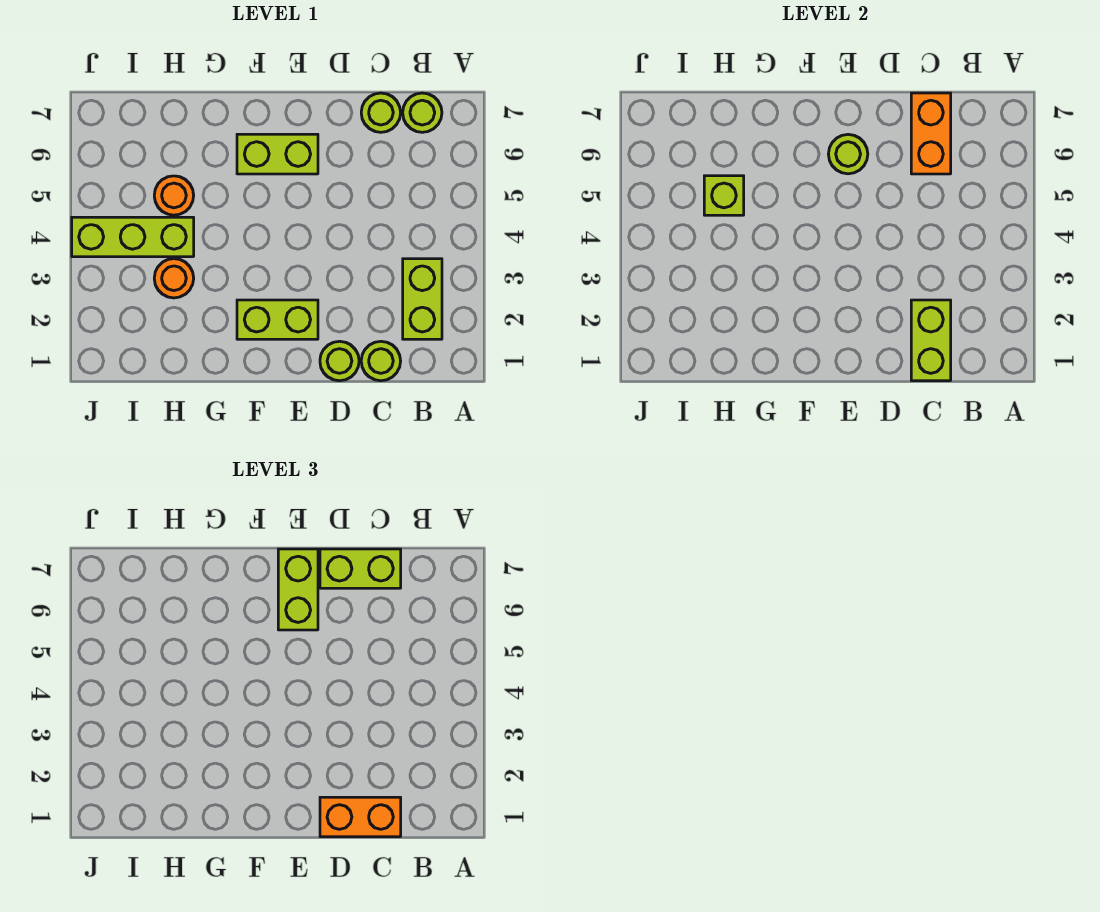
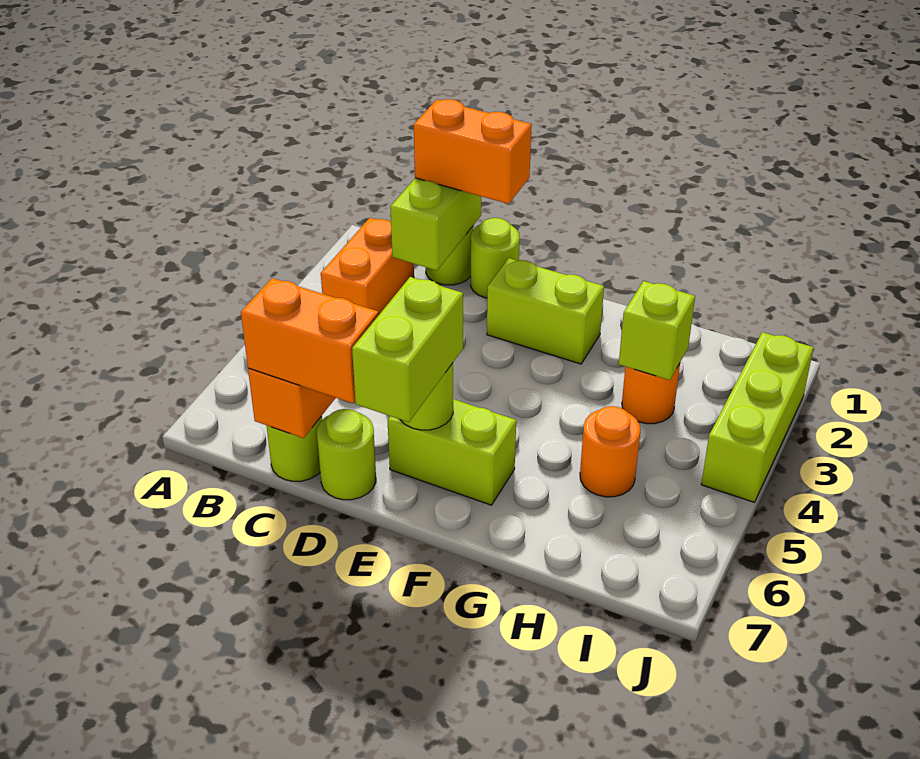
lime brick B2:B3 level 1 -> orange brick B2:B3 level 1
lime round brick B7 level 1 -> lime round brick D7 level 1
lime brick C7:D7 level 3 -> orange brick C7:D7 level 3
lime brick H4:J4 level 1 -> lime brick J2:J4 level 1
lime brick H5 level 2 -> lime brick H3 level 2

